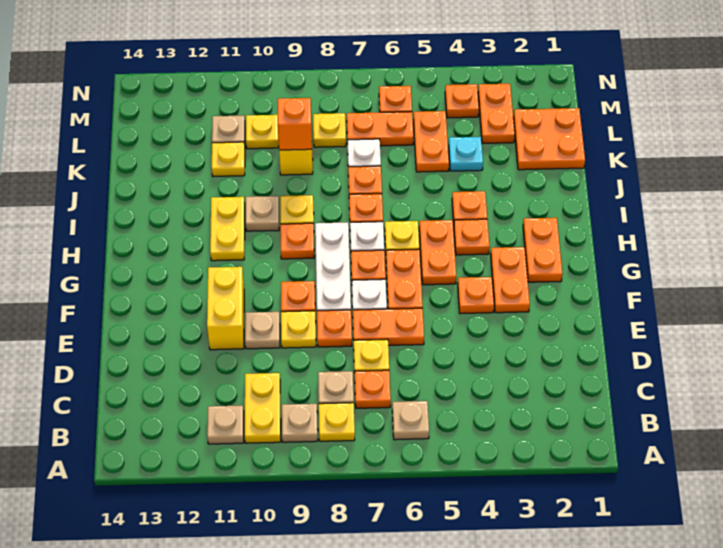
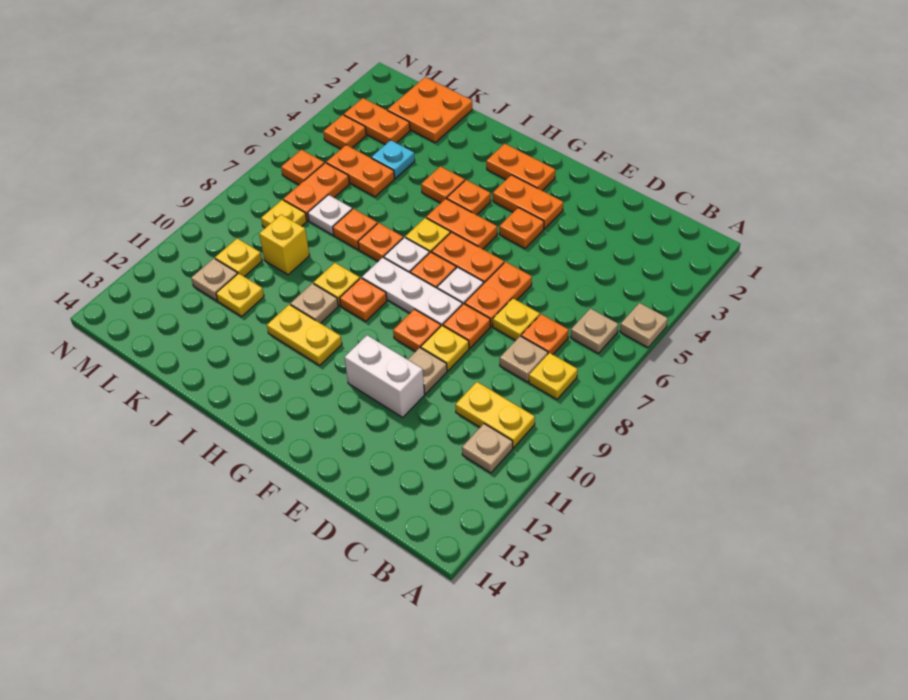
tan plate B9 level 1 -> tan plate A5 level 1
yellow brick E11:F11 level 1 -> white brick E11:F11 level 1
orange brick K9 level 2 -> none

